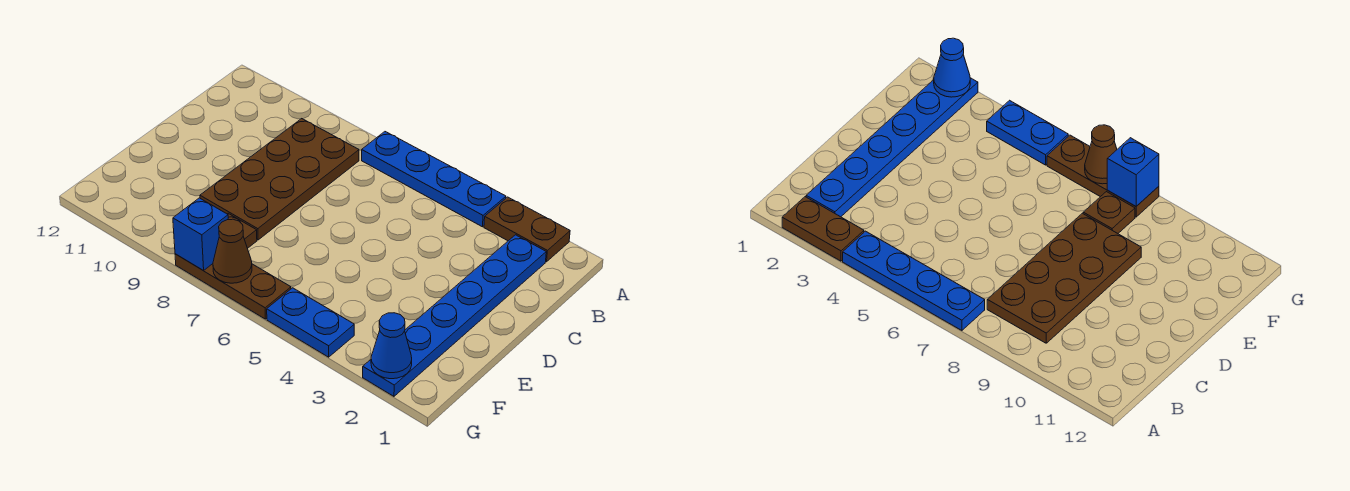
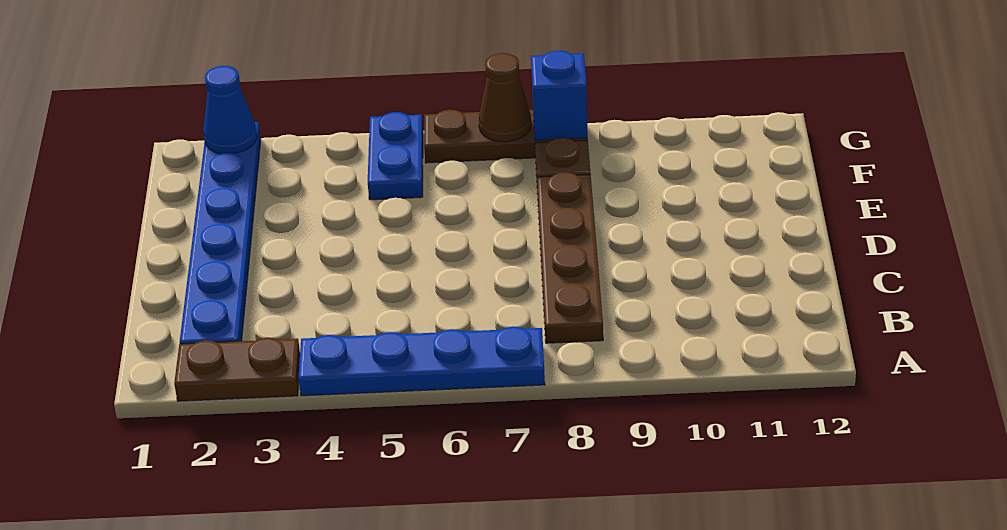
brown plate B8:E9 level 1 -> brown plate B8:E8 level 1
blue plate G4:G5 level 1 -> blue plate F5:G5 level 1

